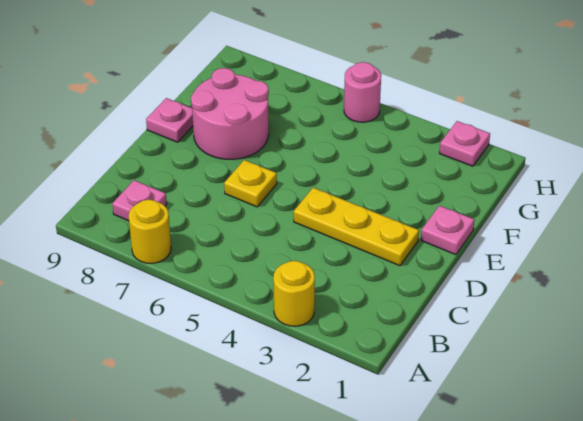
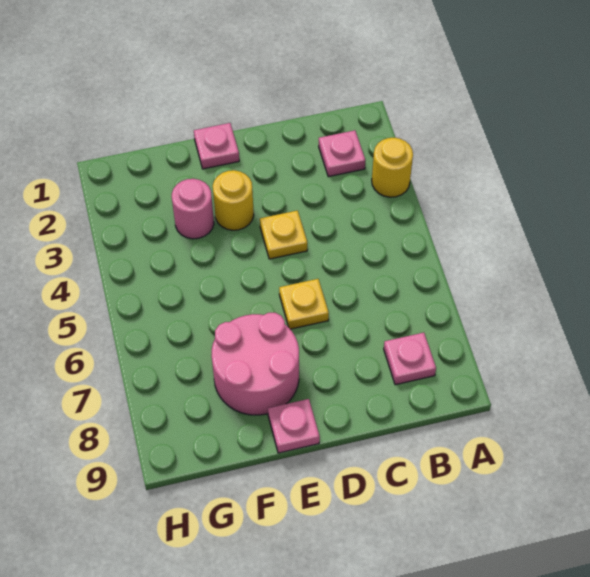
yellow round brick A7 level 1 -> yellow round brick E3 level 1
yellow plate D2:D4 level 1 -> yellow plate D4 level 1
pink plate H2 level 1 -> pink plate B2 level 1
pink round brick H5 level 1 -> pink round brick F3 level 1

